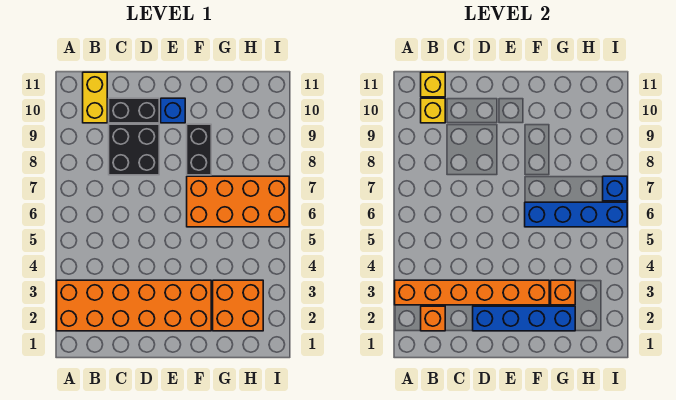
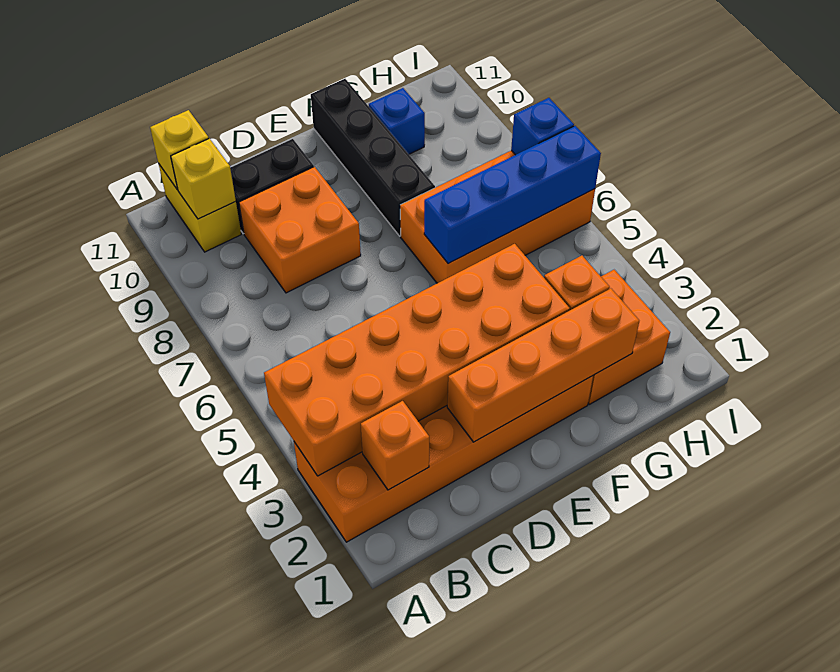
orange brick A3:F3 level 2 -> orange brick A3:F4 level 2
black brick C8:D9 level 1 -> orange brick C8:D9 level 1
blue brick D2:G2 level 2 -> orange brick D2:G2 level 2
blue brick E10 level 1 -> blue brick G10 level 1
black brick F8:F9 level 1 -> black brick F8:F11 level 1

